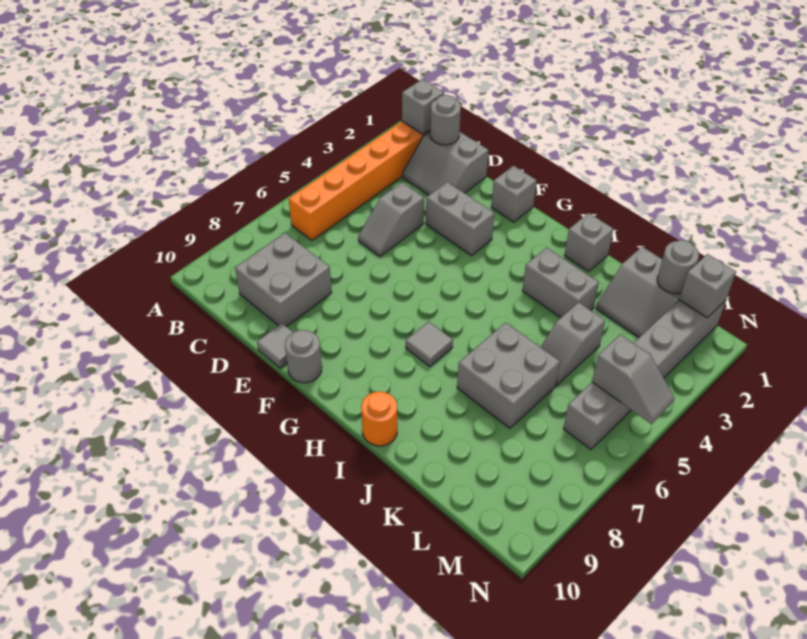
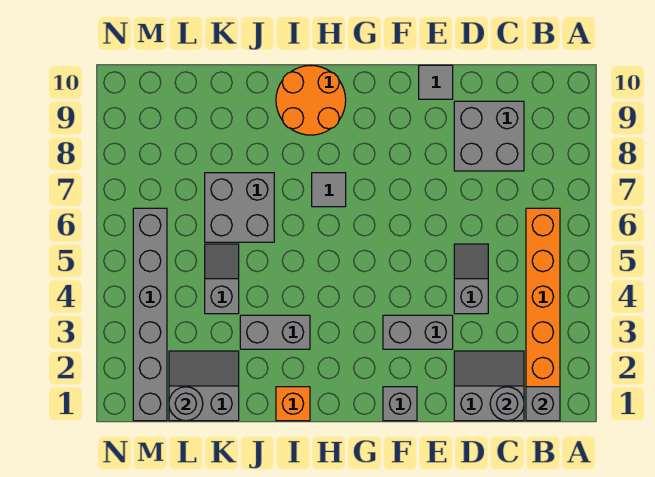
grey round brick F10 level 1 -> none
grey brick I1 level 1 -> orange brick I1 level 1
orange round brick I10 level 1 -> orange round brick H9:I10 level 1
grey brick M1 level 2 -> none
grey slope M5:N5 level 2 top M -> none

